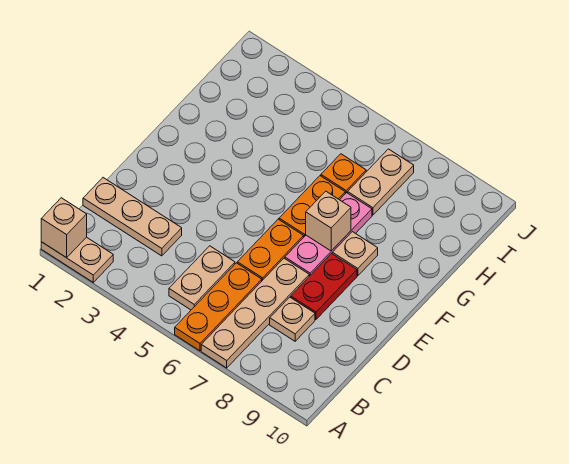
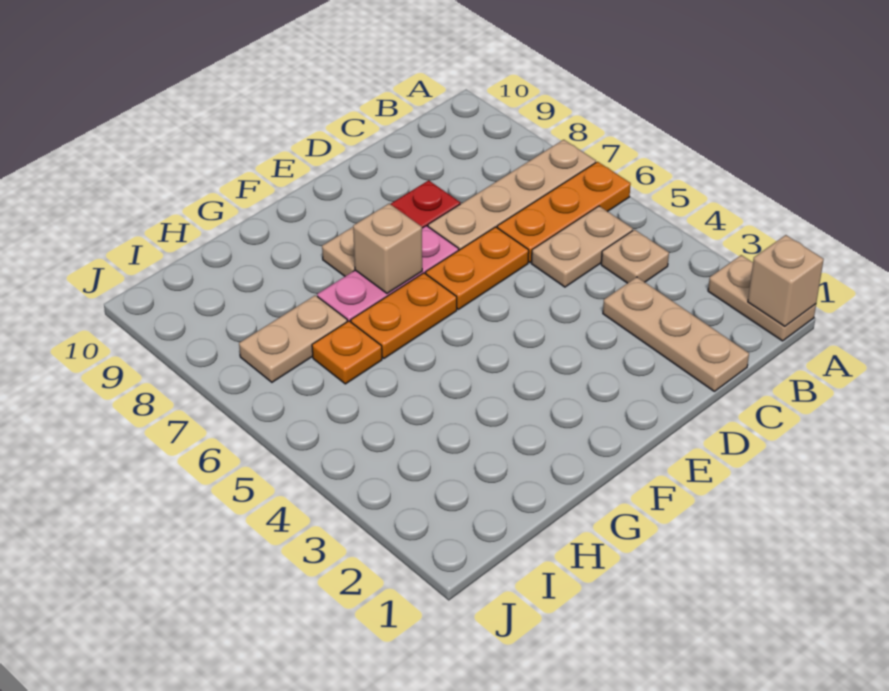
tan plate C8 level 1 -> tan plate B4 level 1

